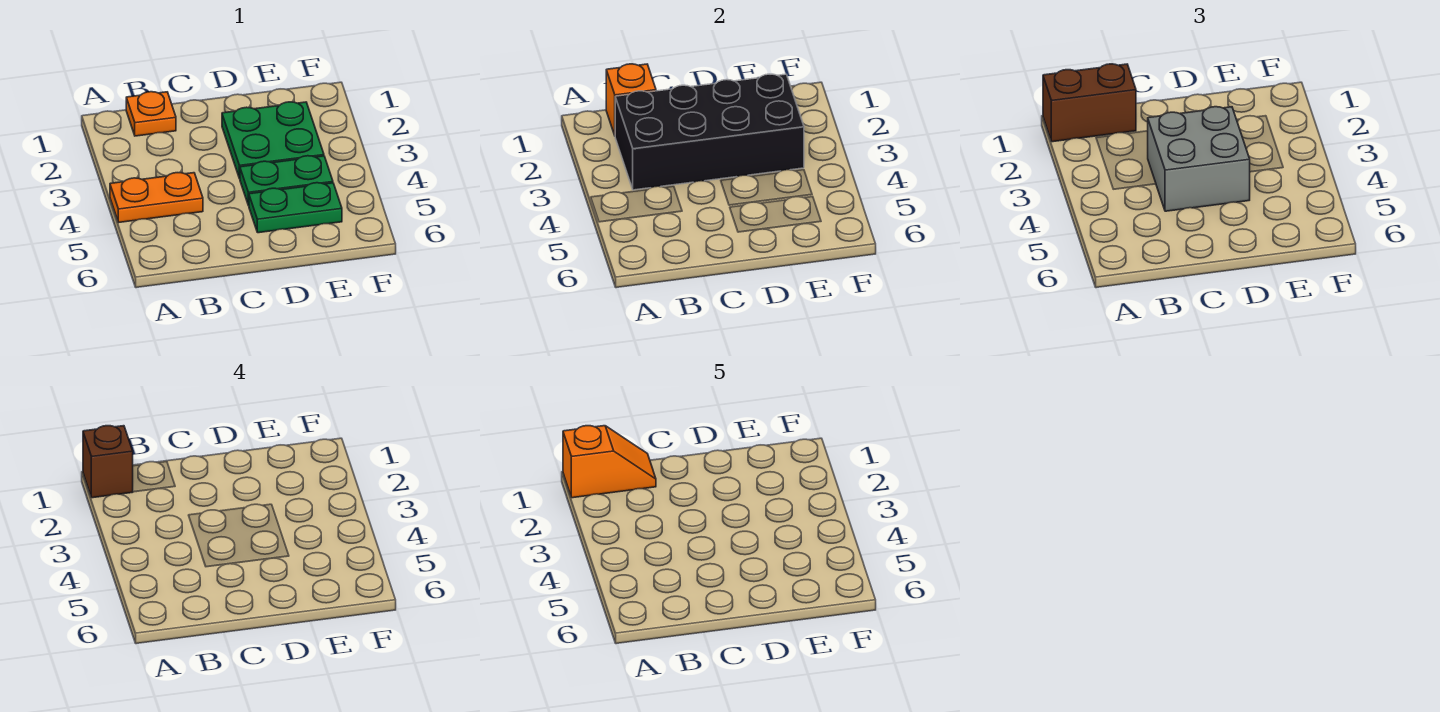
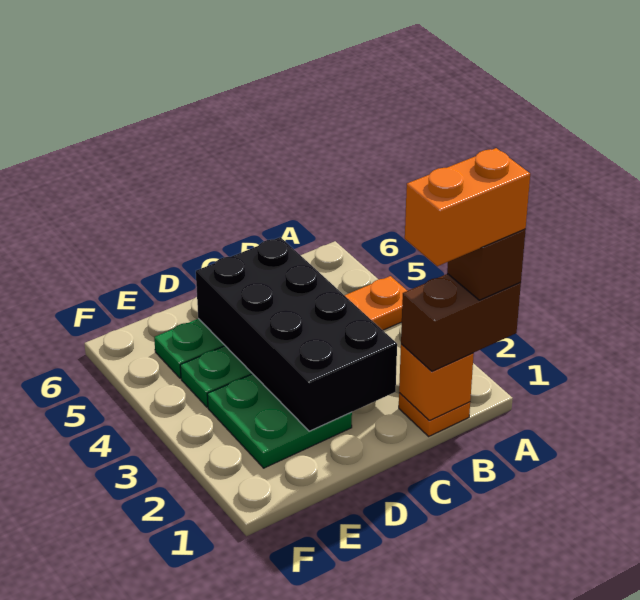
orange slope A1:B1 level 5 top A -> orange brick A1:B1 level 5
black brick B2:E3 level 2 -> black brick C2:D5 level 2
grey brick C3:D4 level 3 -> none

